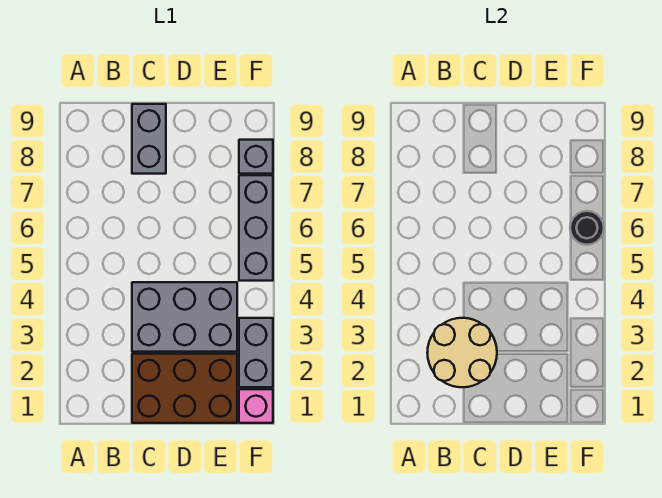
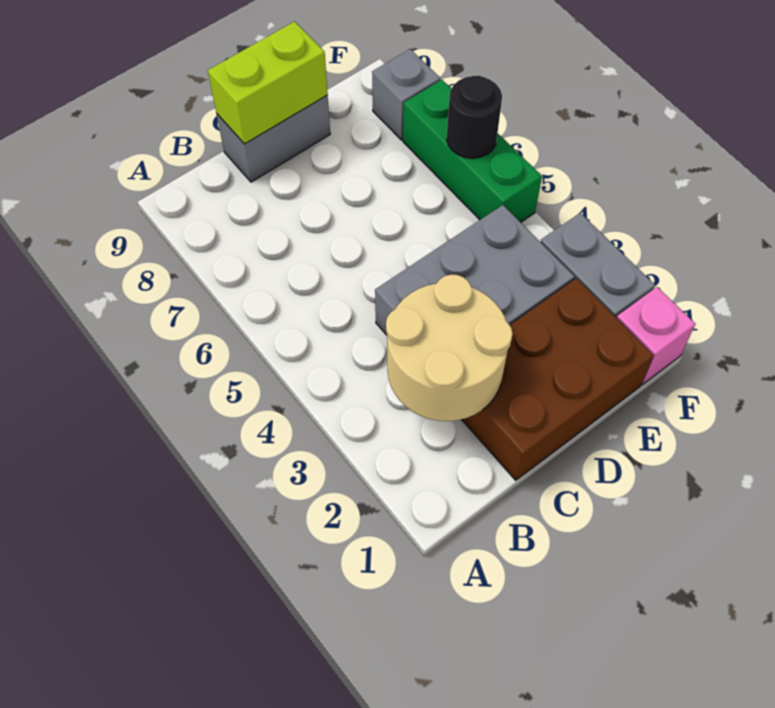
grey brick C8:C9 level 1 -> grey brick C9:D9 level 1
none -> lime brick C9:D9 level 2
grey brick F5:F7 level 1 -> green brick F5:F7 level 1

